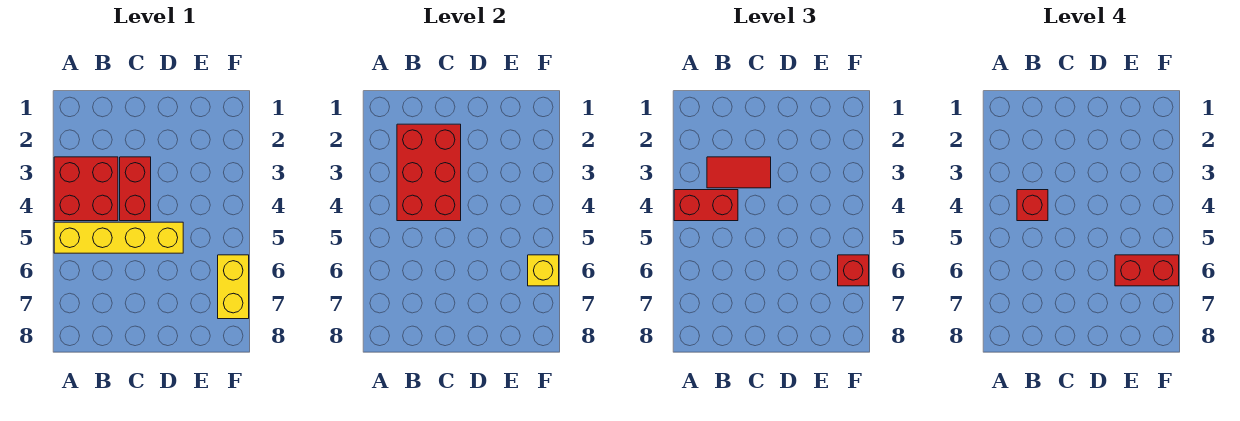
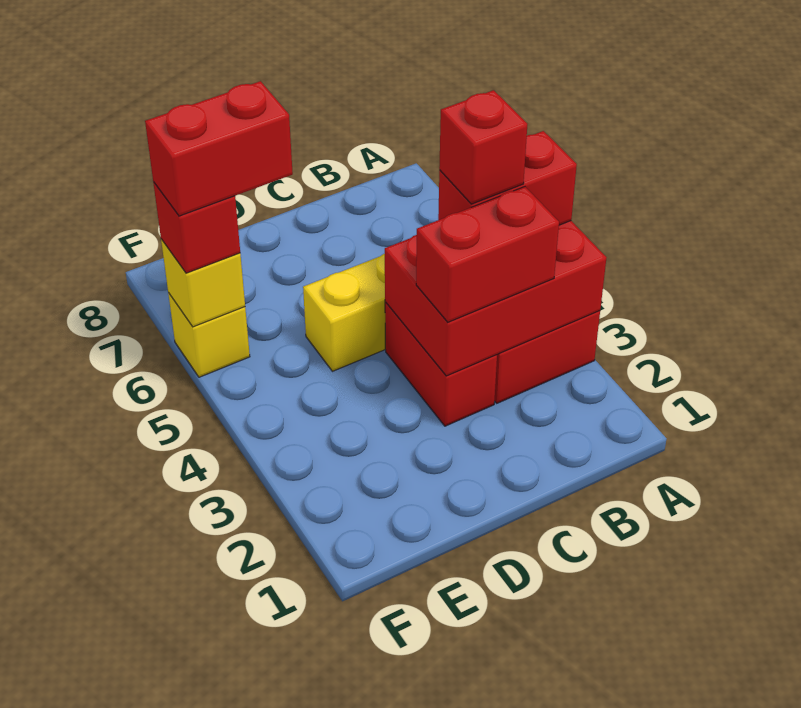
red brick B2:C4 level 2 -> red brick A3:C4 level 2
red tile B3:C3 level 3 -> red brick B3:C3 level 3
yellow brick F6:F7 level 1 -> yellow brick F6 level 1

